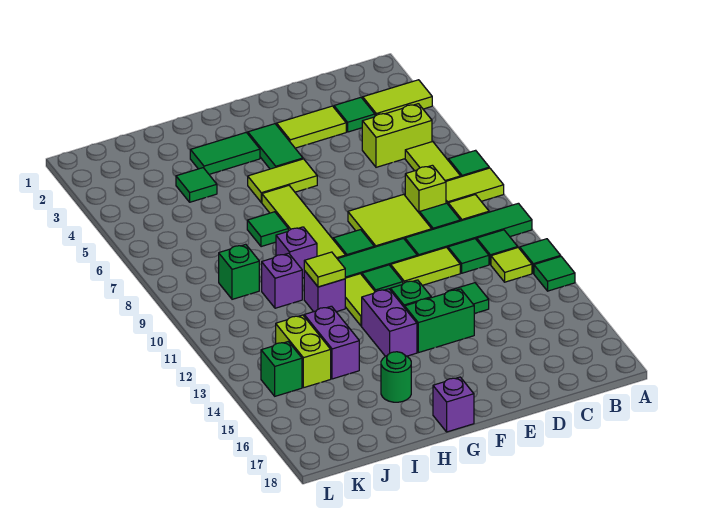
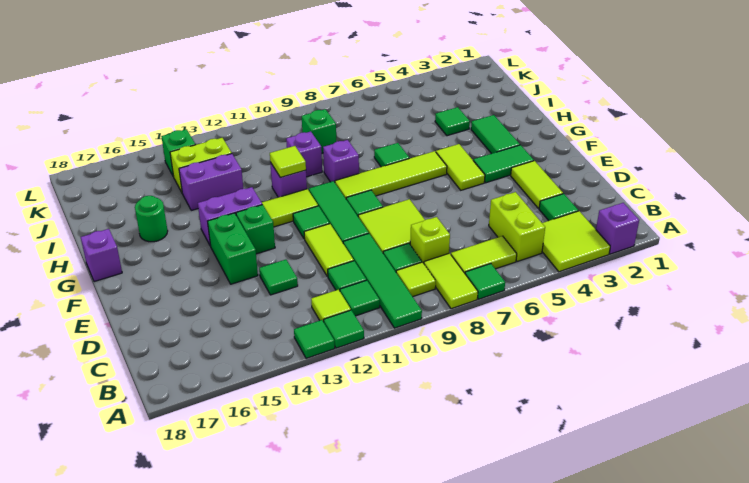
none -> purple brick A2 level 1
lime tile A3:B3 level 1 -> lime tile A3:B4 level 1

